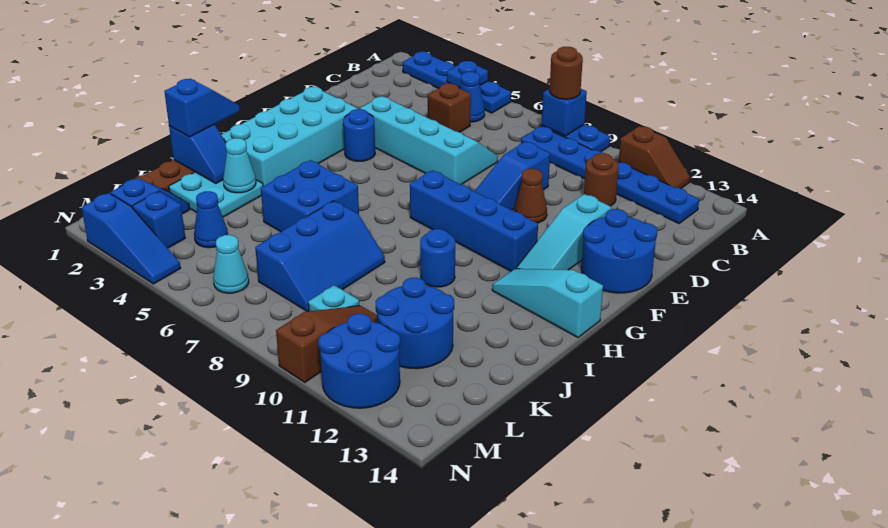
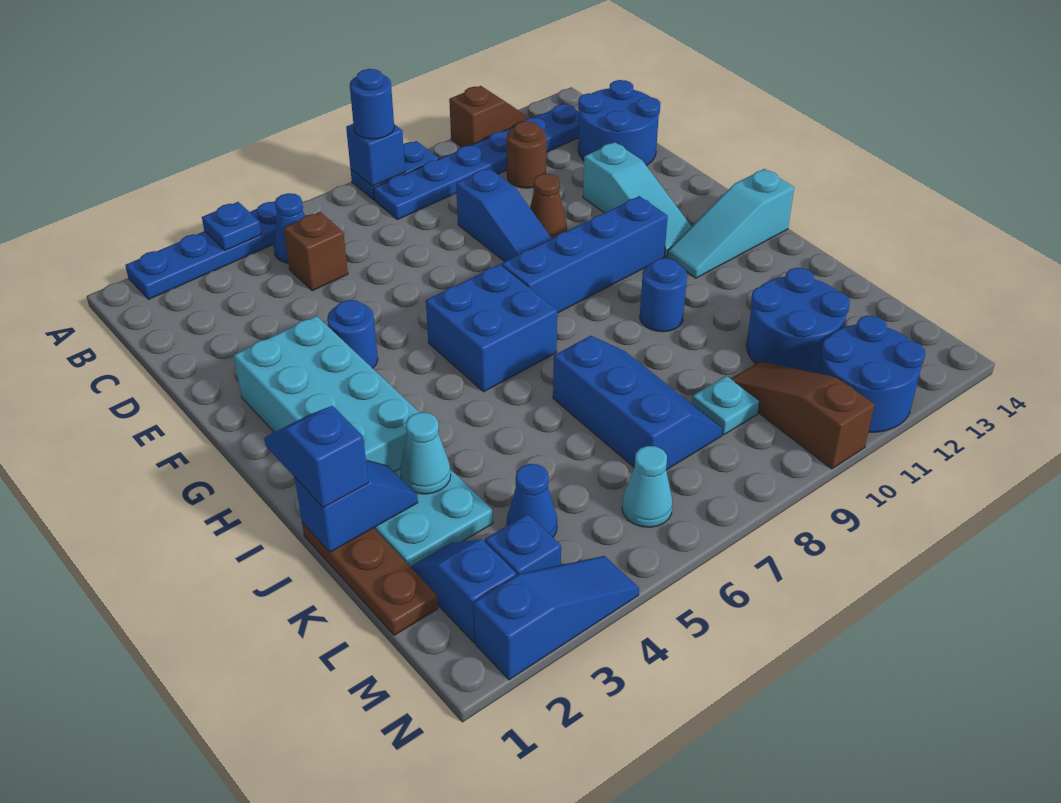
brown round brick A8 level 3 -> blue round brick A8 level 3
cyan slope D4:E7 level 1 top E -> none
blue round brick E13:F14 level 1 -> blue round brick C13:D14 level 1
blue brick I5:J6 level 1 -> blue brick G6:H7 level 1

